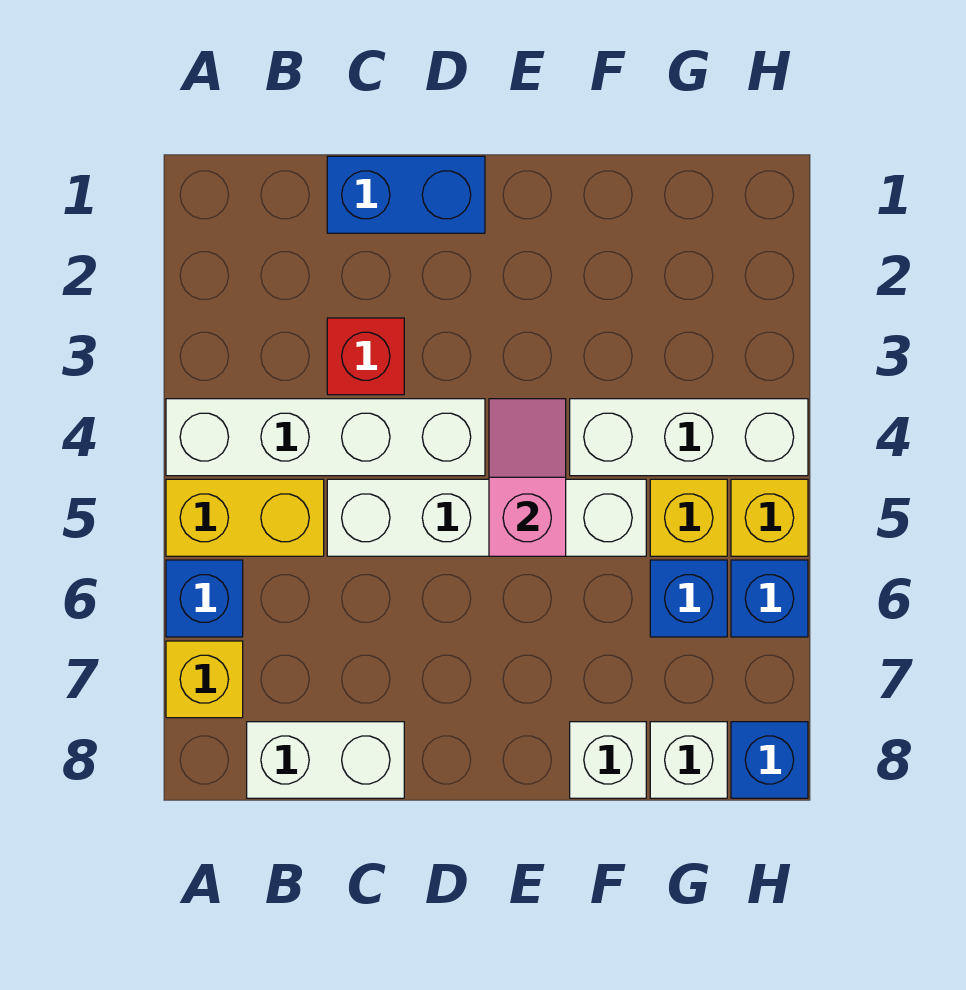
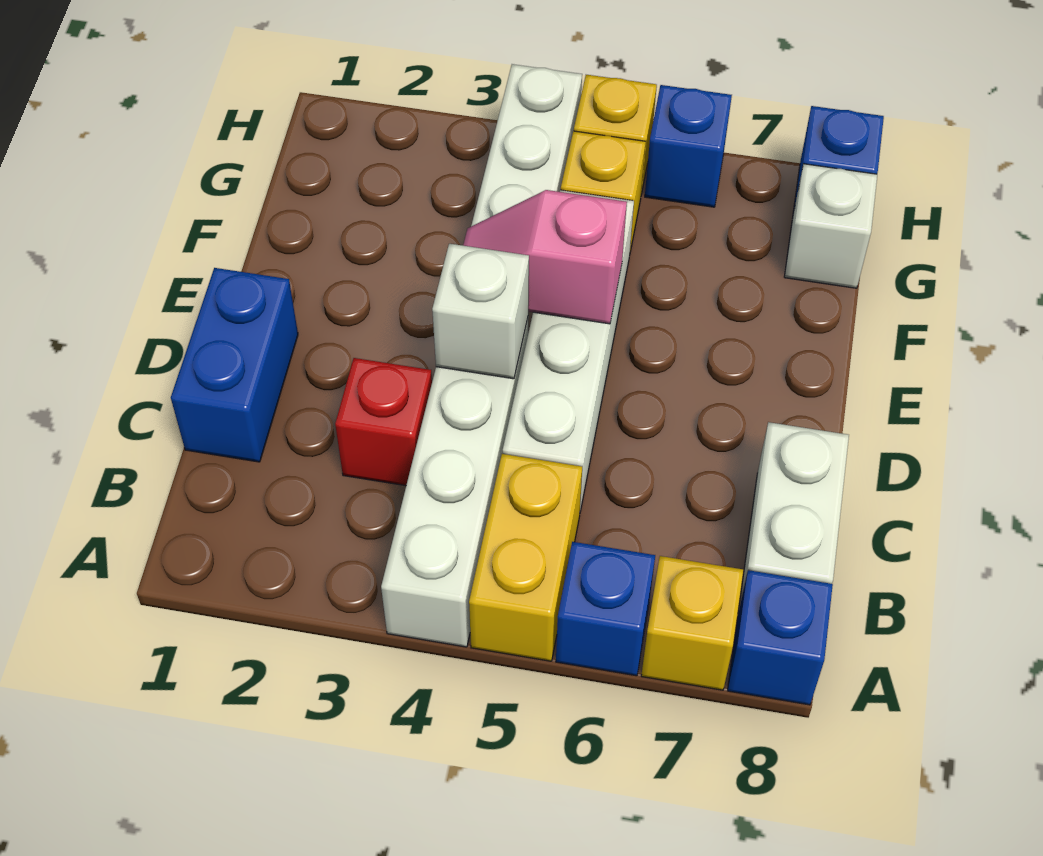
white brick F8 level 1 -> white brick D4 level 2
blue brick G6 level 1 -> blue brick A8 level 1

